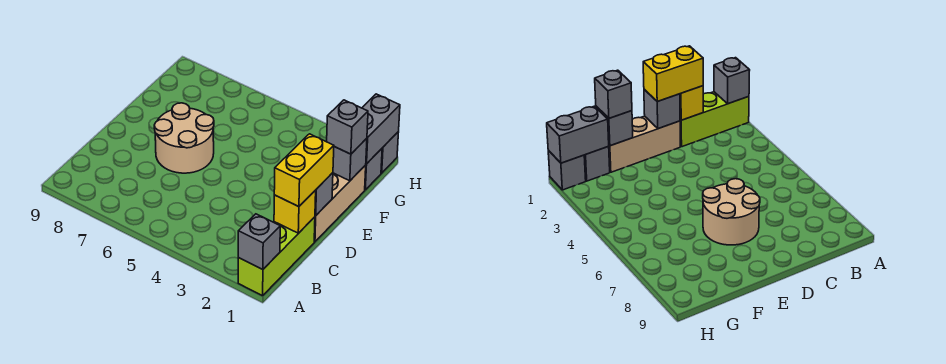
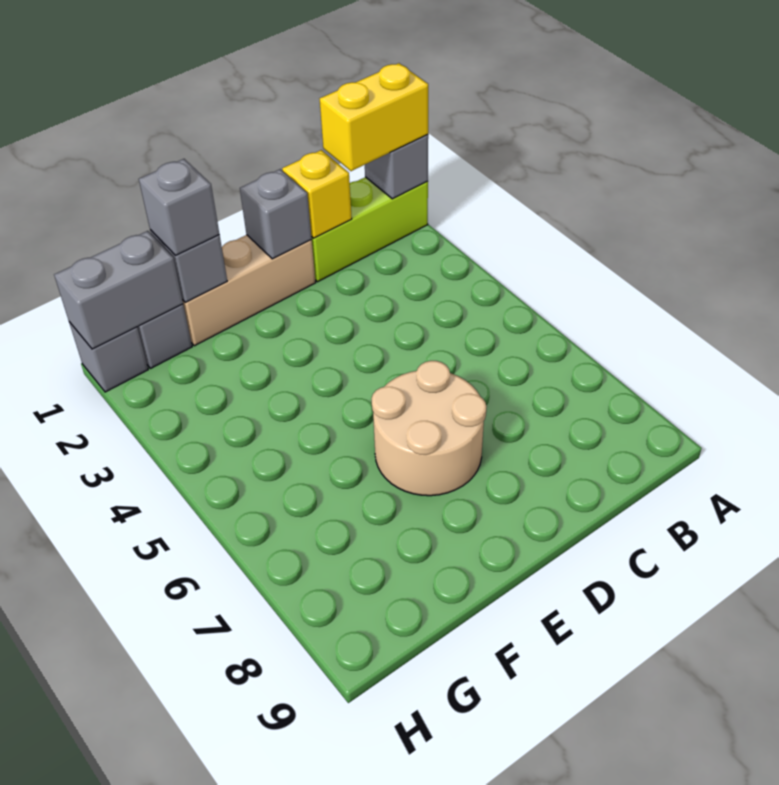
yellow brick C1:D1 level 3 -> yellow brick A1:B1 level 3

